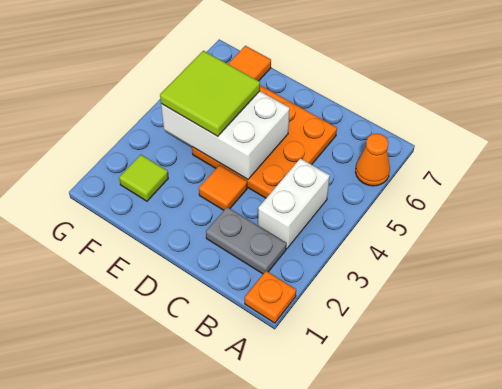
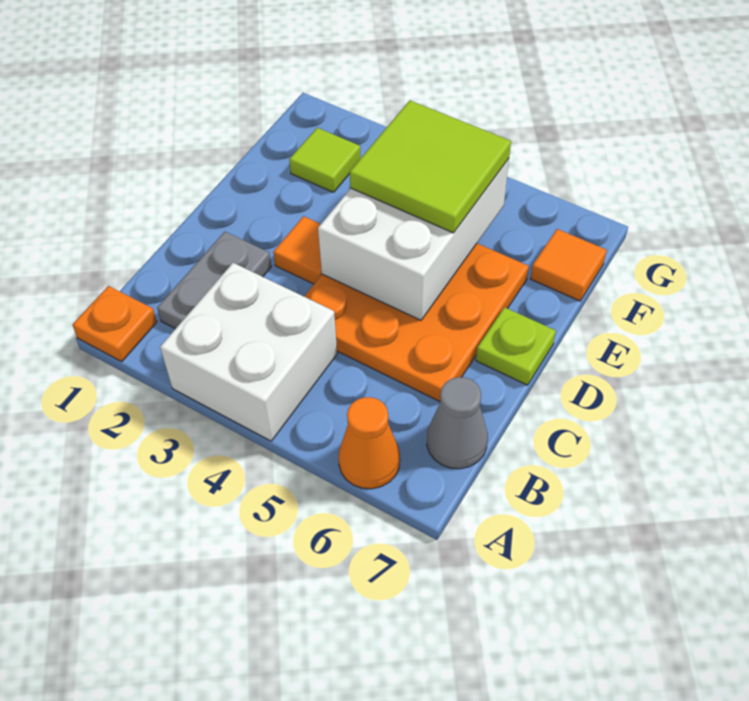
white brick B3:B4 level 1 -> white brick A3:B4 level 1
none -> grey cone B7 level 1
none -> lime plate D7 level 1

